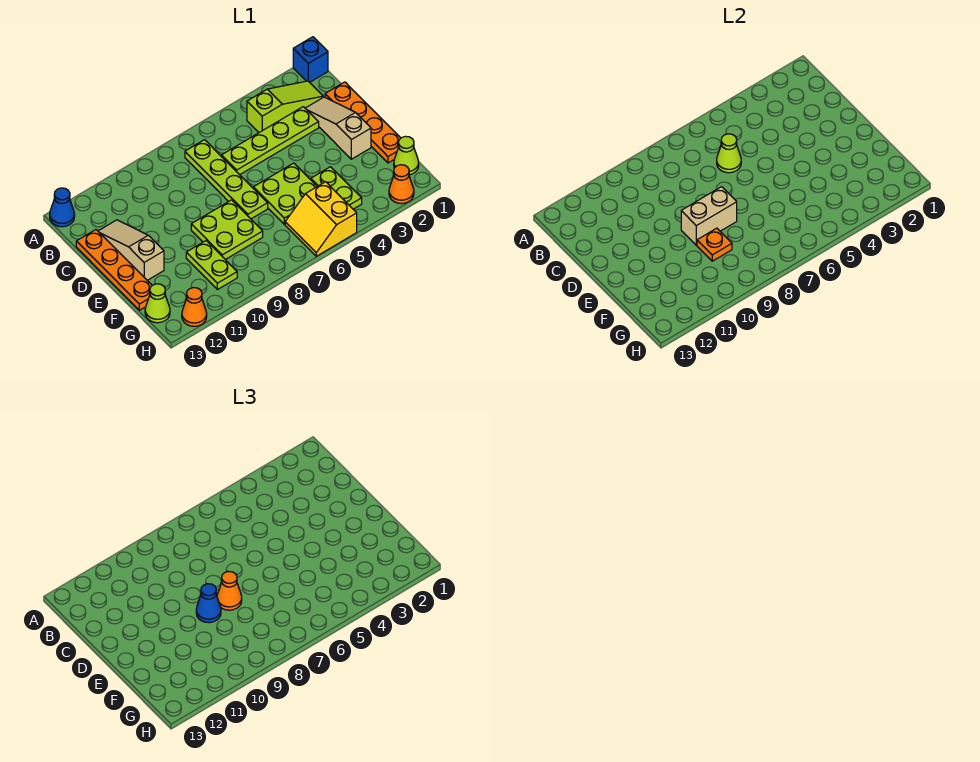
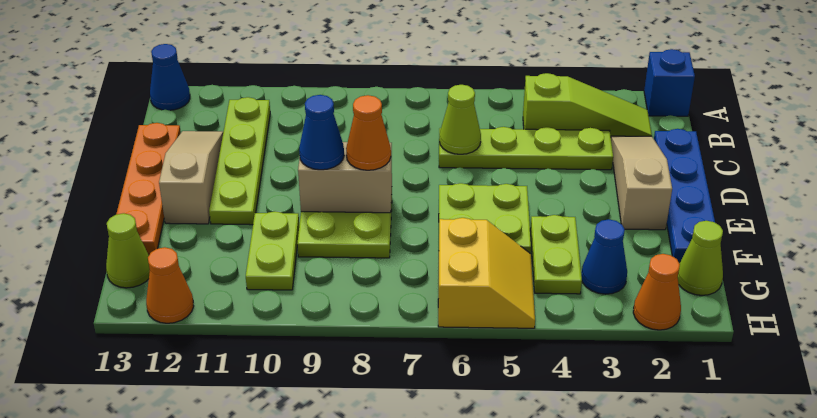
lime plate B7:E7 level 1 -> lime plate B11:E11 level 1
orange plate C1:F1 level 1 -> blue plate C1:F1 level 1
orange plate F9 level 2 -> none
none -> blue cone G3 level 1
yellow slope G5:H6 level 1 top 5 -> yellow slope G5:H6 level 1 top 6

